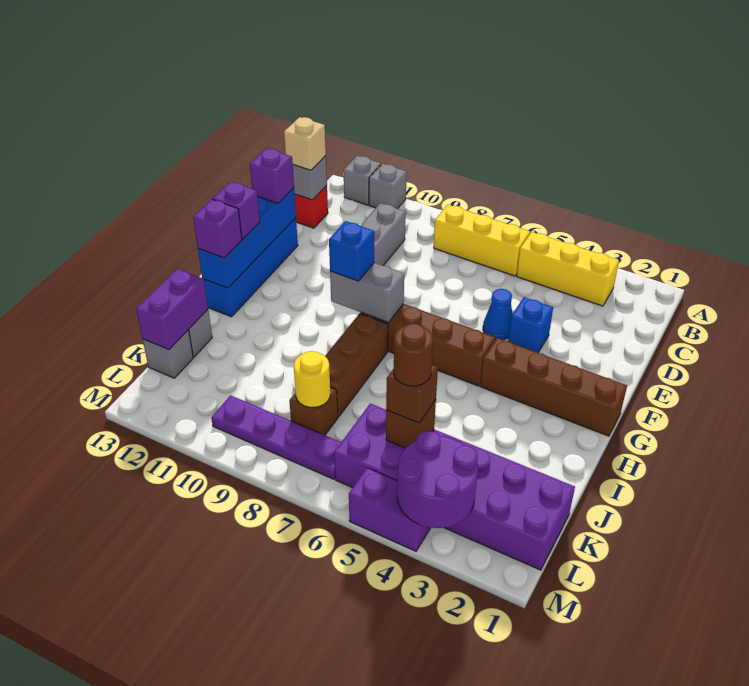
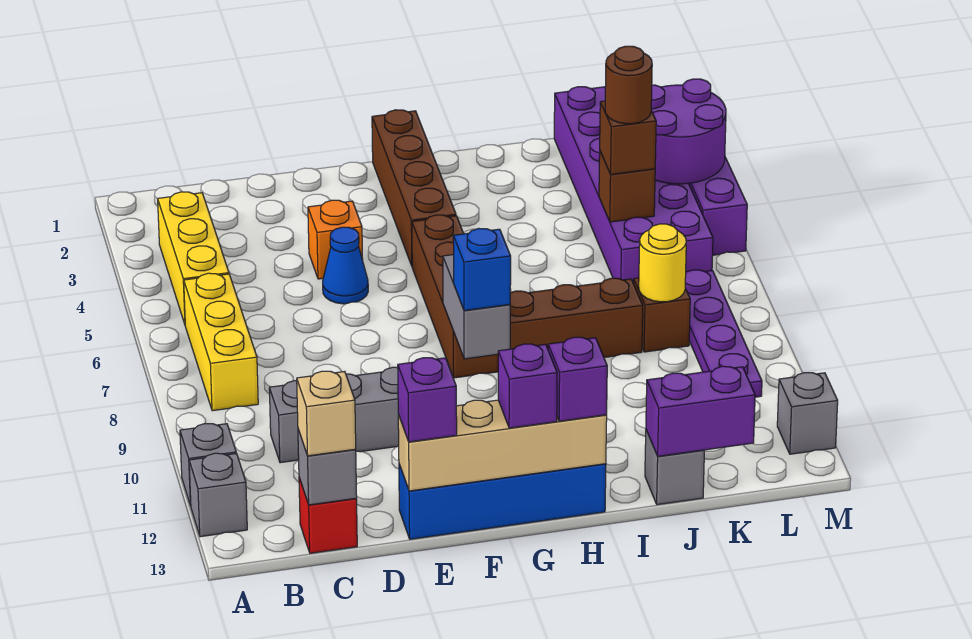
blue brick E4 level 1 -> orange brick E4 level 1
blue brick E13:H13 level 2 -> tan brick E13:H13 level 2
grey brick K13 level 1 -> grey brick M12 level 1

